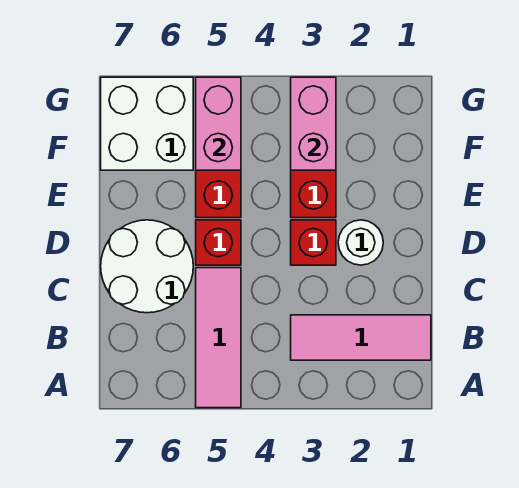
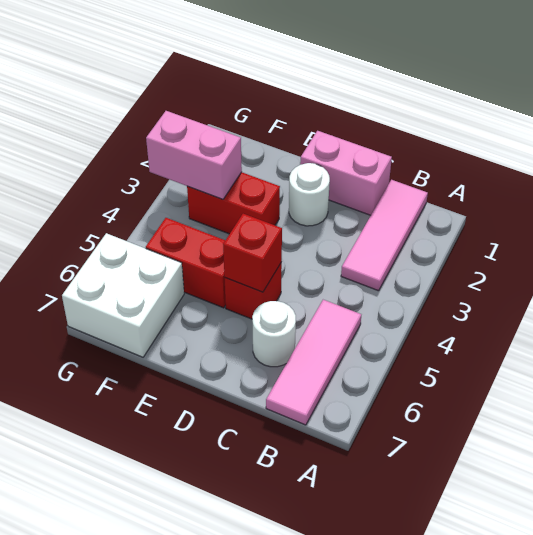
pink tile A5:C5 level 1 -> pink tile B5:B7 level 1
white round brick C6:D7 level 1 -> white round brick C6 level 1
red brick D3 level 1 -> red brick D5 level 2
pink brick F5:G5 level 2 -> pink brick C1:D1 level 1

